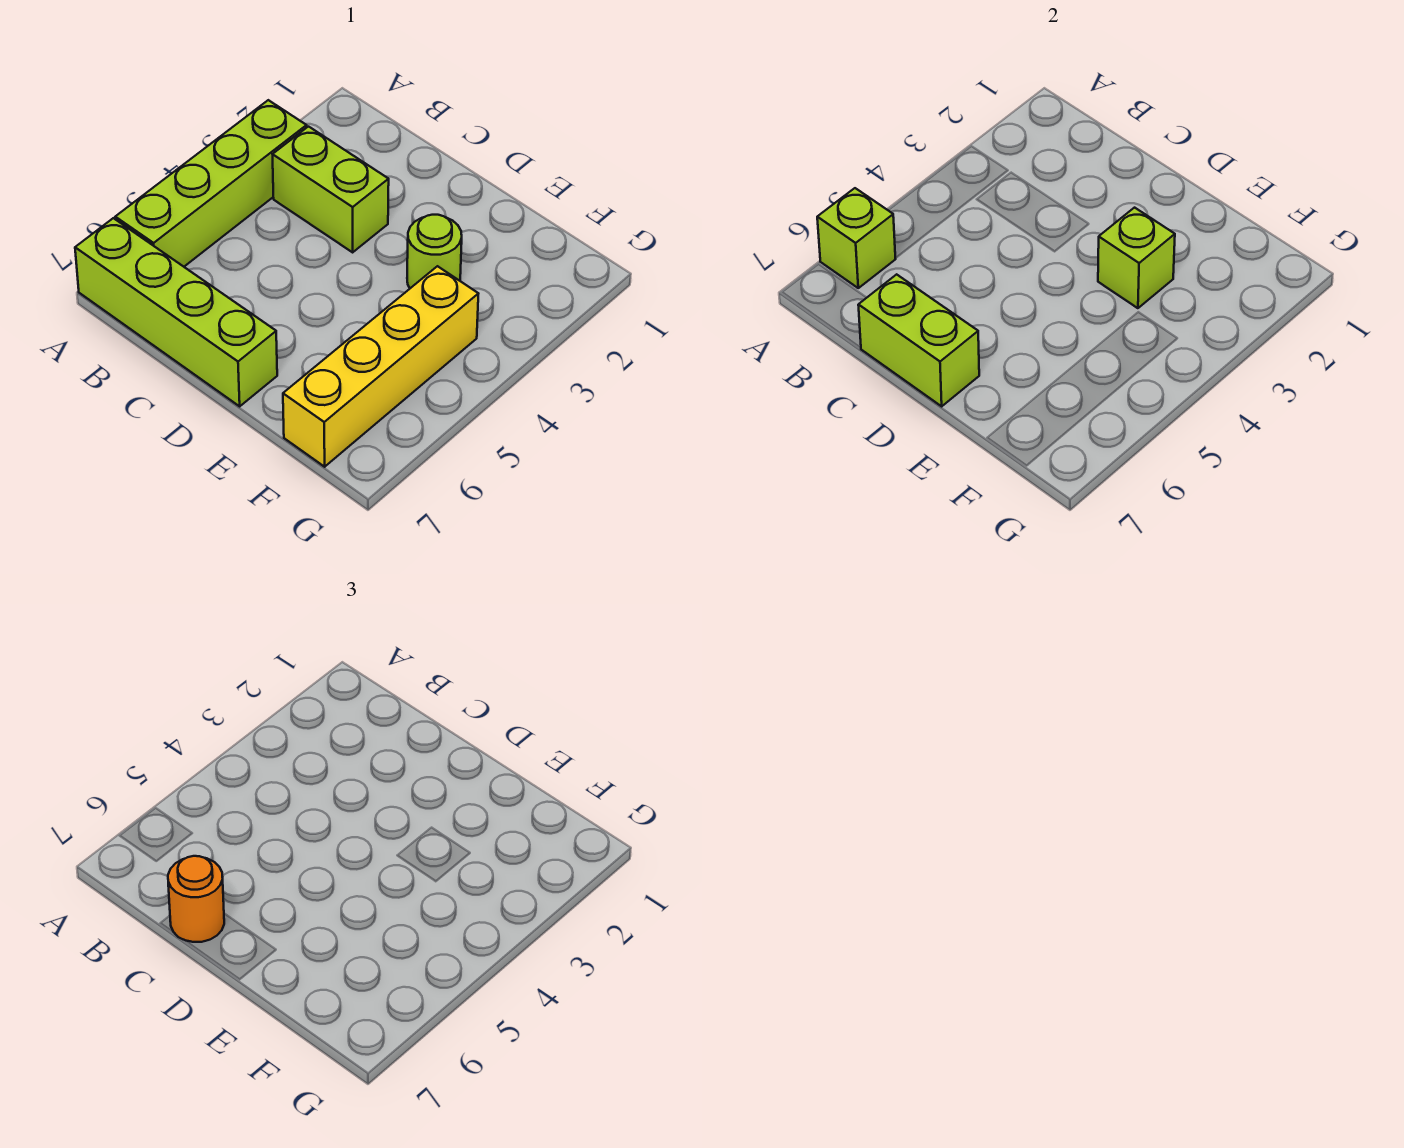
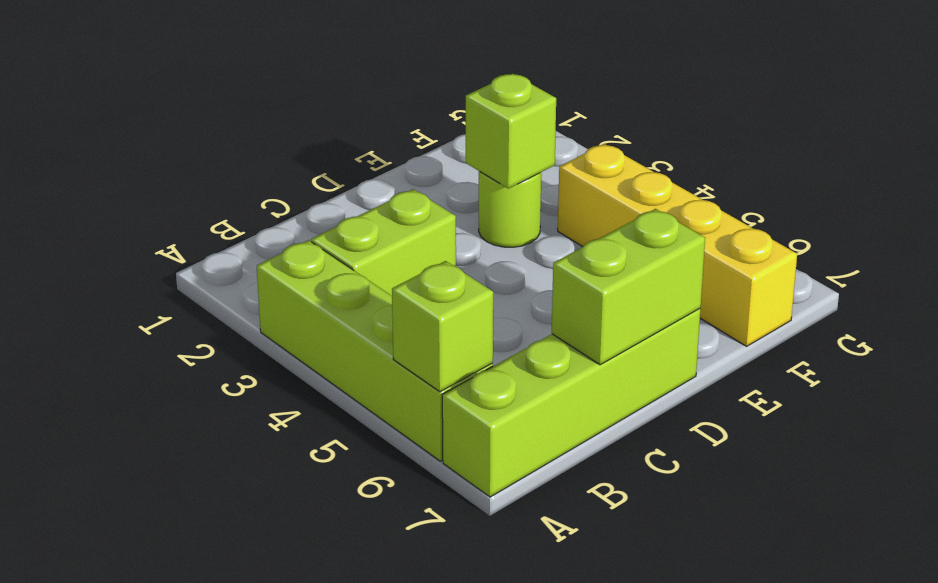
orange round brick C7 level 3 -> none

